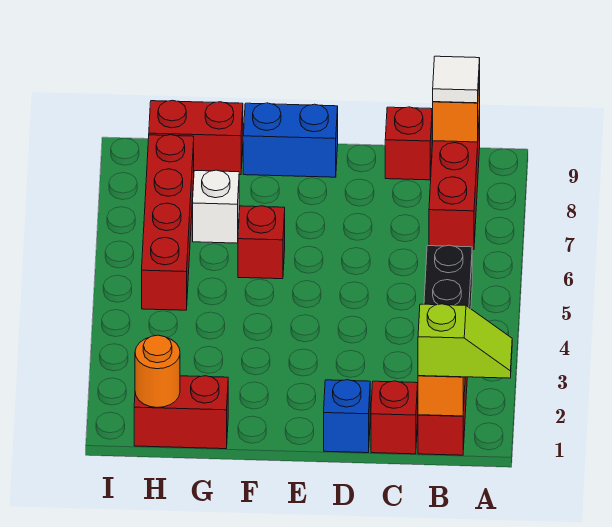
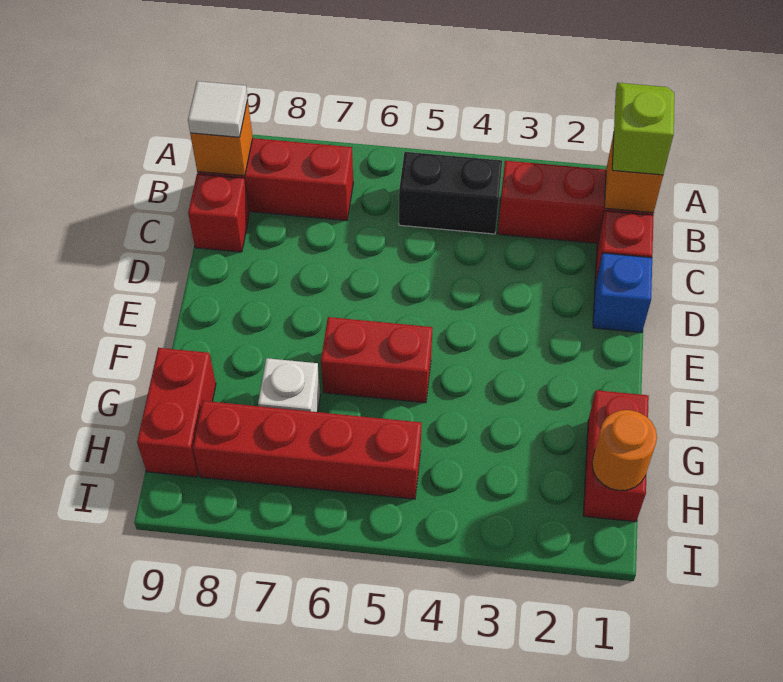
blue brick E9:F9 level 1 -> none
red brick F6 level 1 -> red brick F5:F6 level 1

